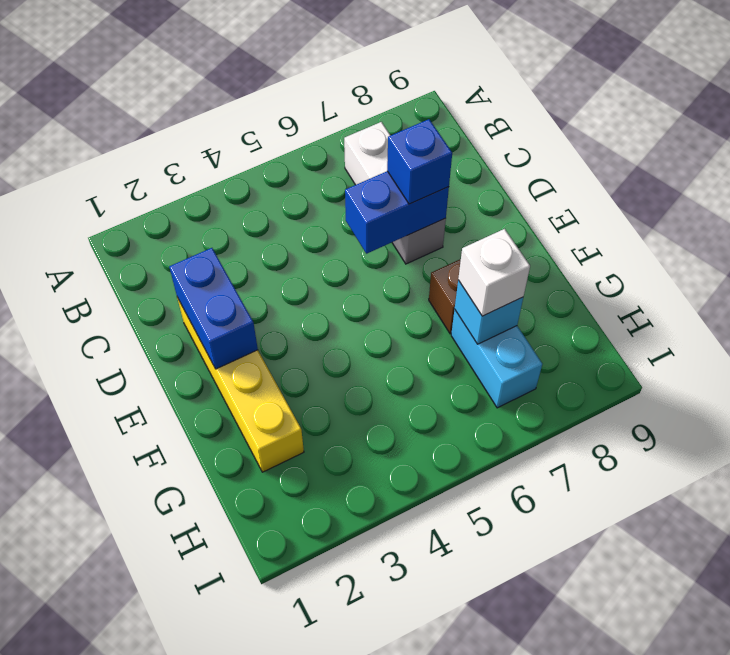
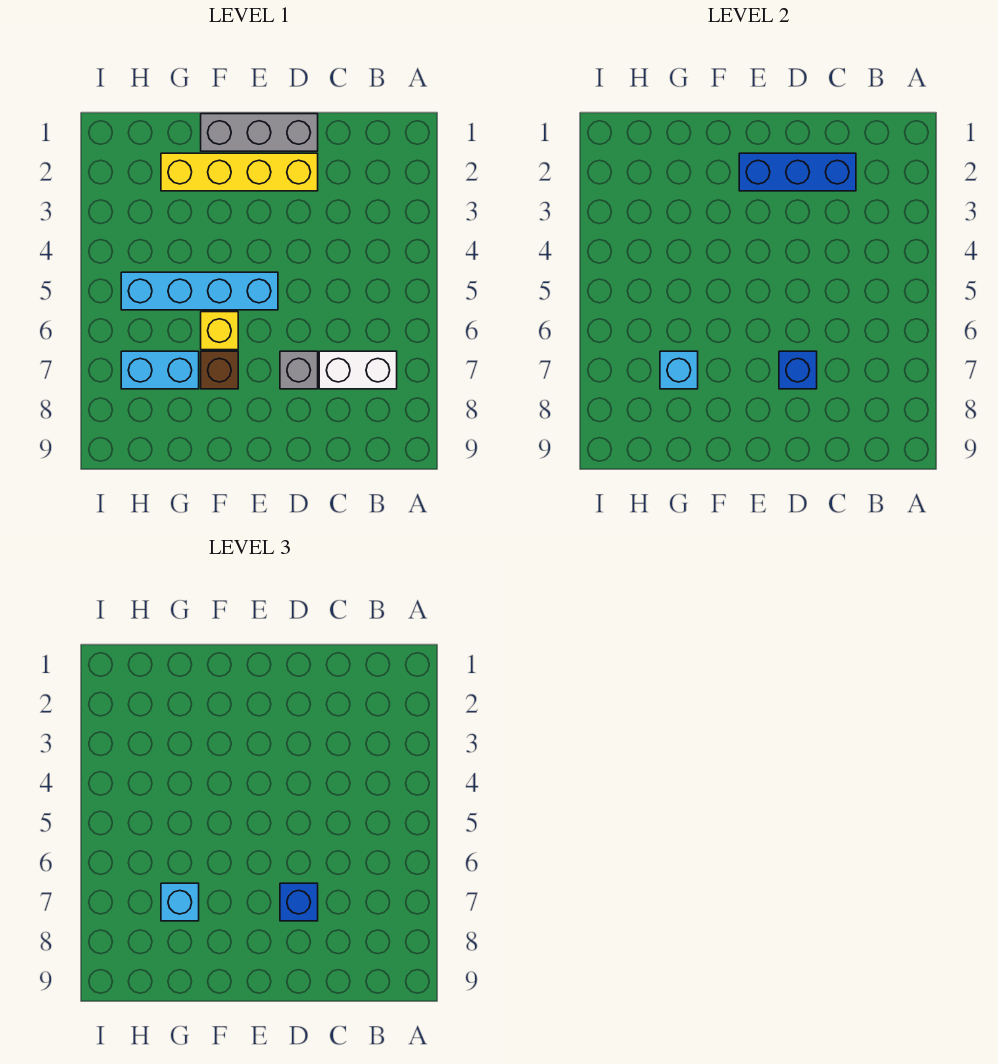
none -> grey brick D1:F1 level 1
blue brick D2:E2 level 2 -> blue brick C2:E2 level 2
blue brick D6:D7 level 2 -> blue brick D7 level 2
none -> cyan brick E5:H5 level 1
none -> yellow brick F6 level 1
white brick G7 level 3 -> cyan brick G7 level 3

